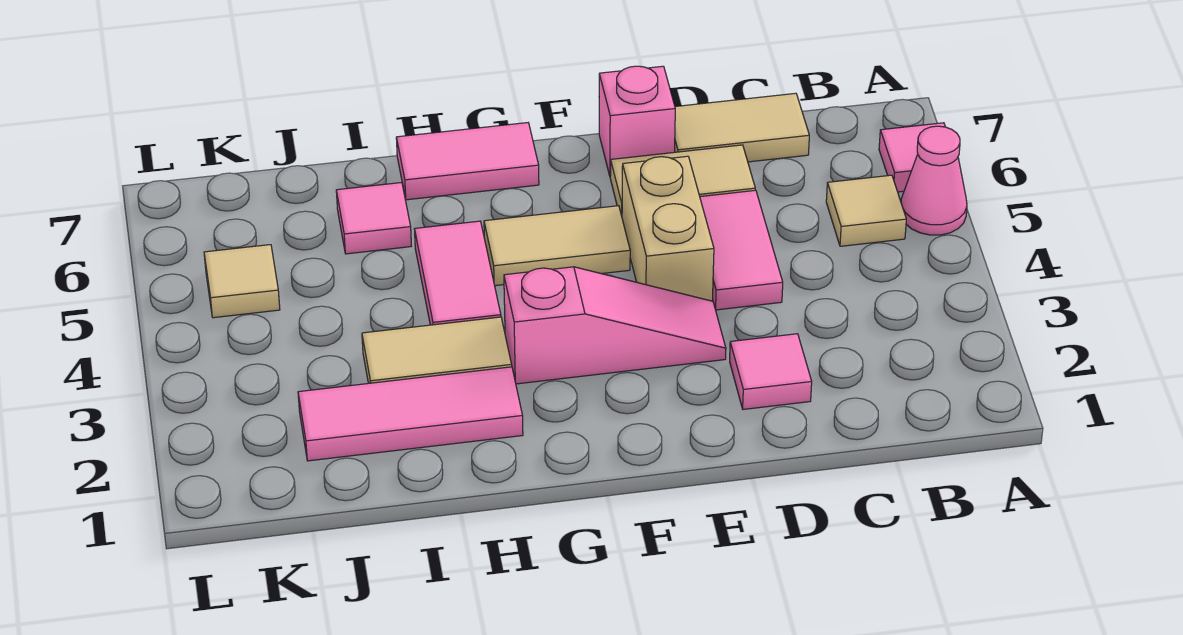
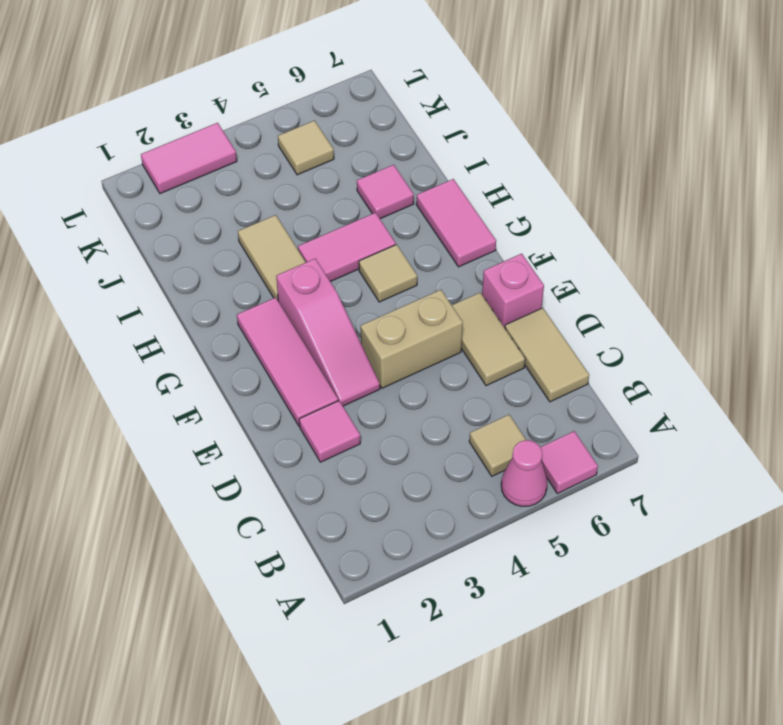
pink tile D4:D5 level 1 -> pink tile L2:L3 level 1
tan tile F5:G5 level 1 -> tan tile G5 level 1
pink tile H2:J2 level 1 -> pink tile E2:G2 level 1

